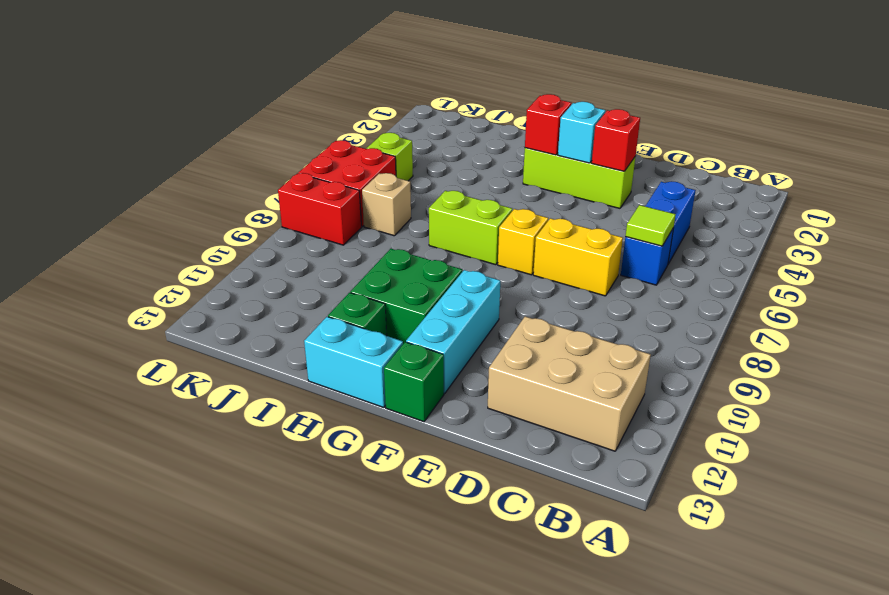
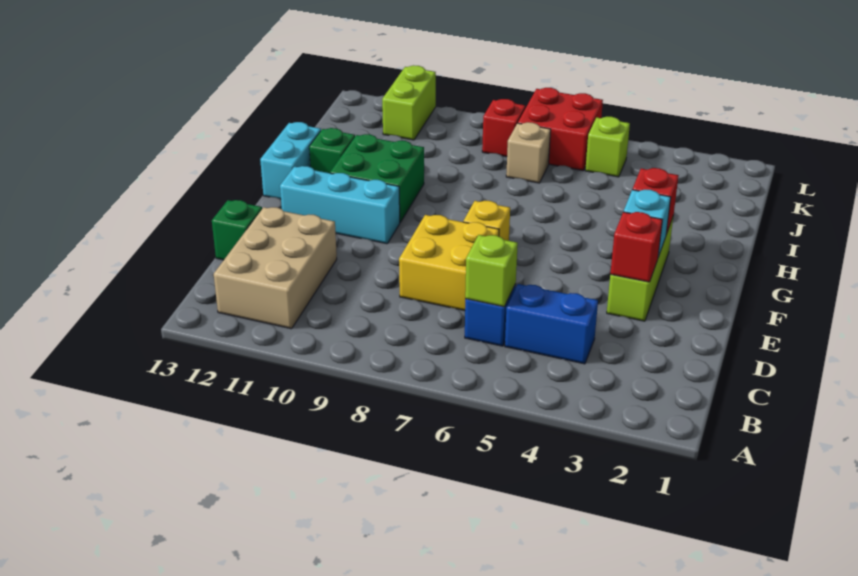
lime tile C6 level 2 -> lime brick C6 level 2
yellow brick D7:E7 level 1 -> yellow brick D7:E8 level 1
green brick F13 level 1 -> green brick D13 level 1
lime brick G7:H7 level 1 -> lime brick K11:L11 level 1
red brick K8:L8 level 1 -> red brick K8 level 1

